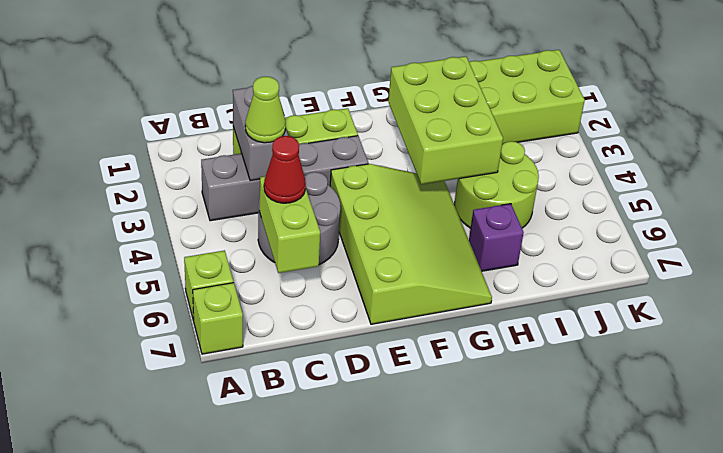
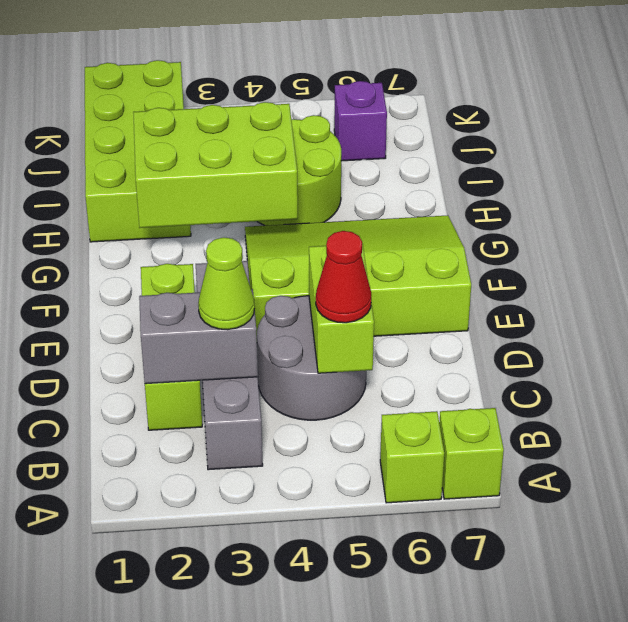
lime brick C5:C6 level 2 -> lime brick C5:D5 level 2
purple brick H6 level 1 -> purple brick J6 level 1

